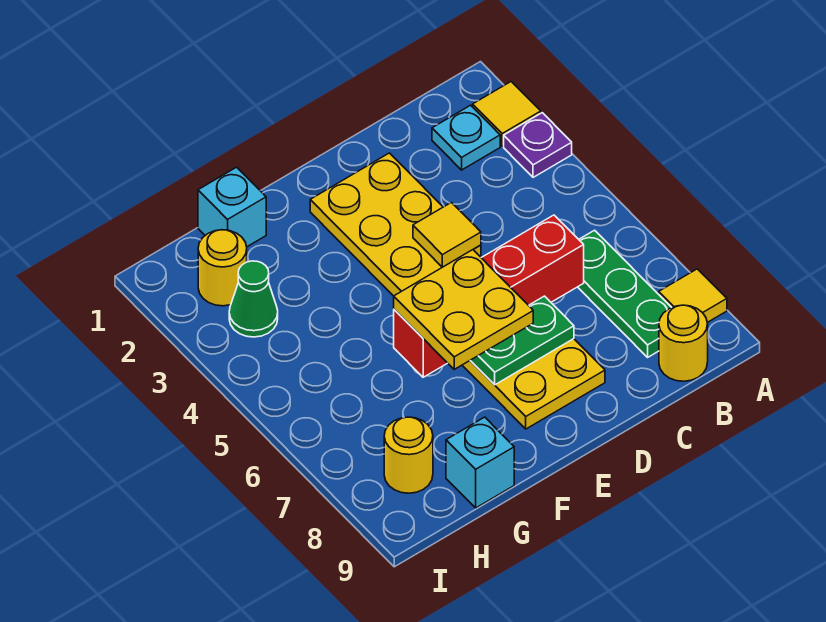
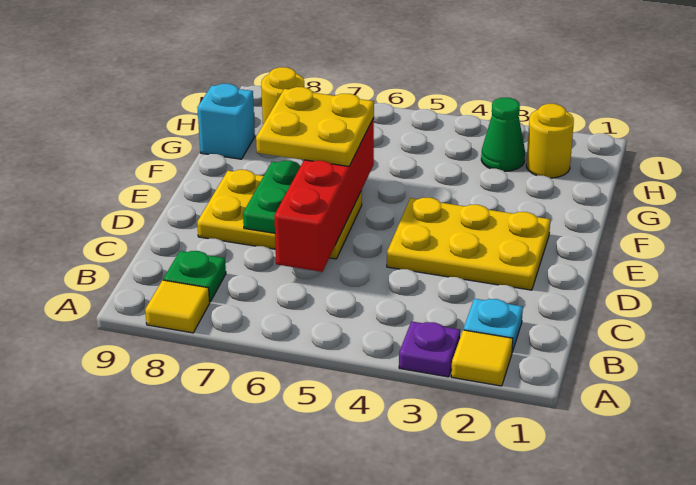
green plate B6:B8 level 1 -> green plate B8 level 1
yellow round brick B9 level 1 -> none
yellow tile D4 level 2 -> none
cyan brick G1 level 1 -> none

